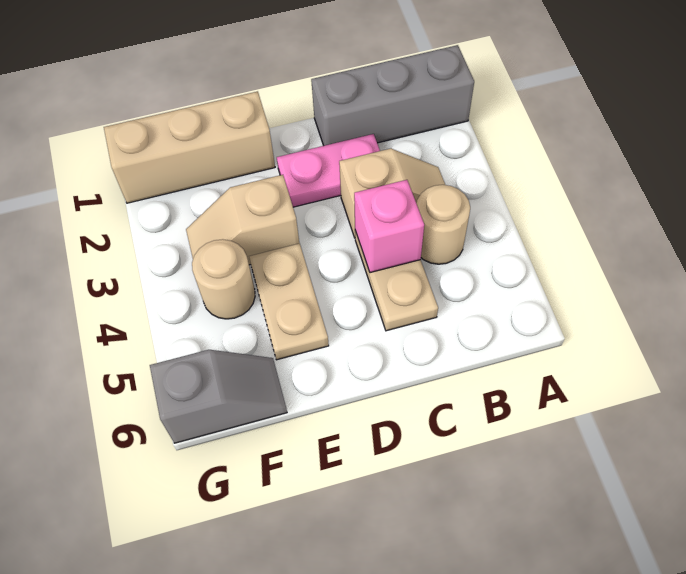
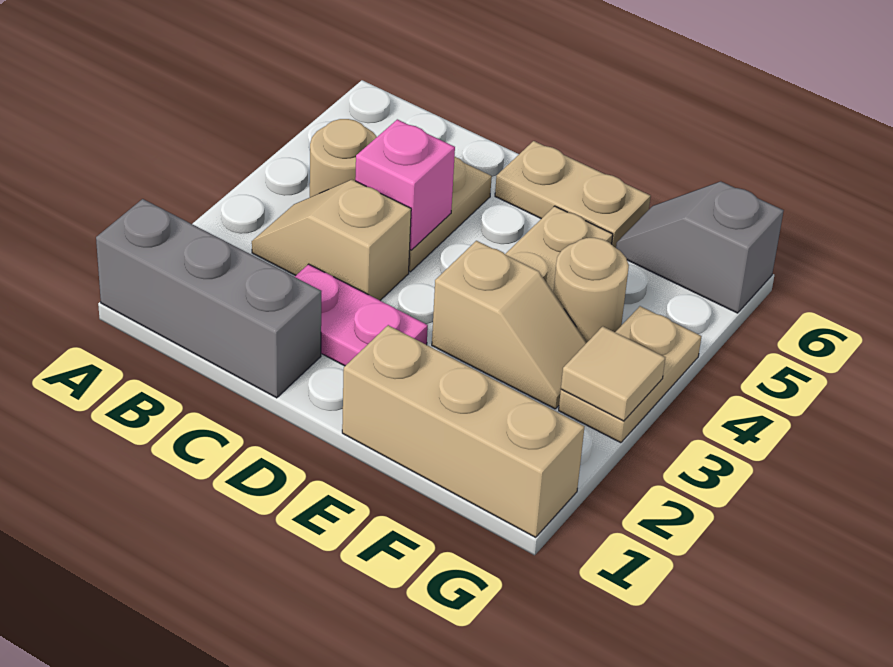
none -> tan plate D6:E6 level 1
none -> tan plate G3:G4 level 1
none -> tan tile G3 level 2

